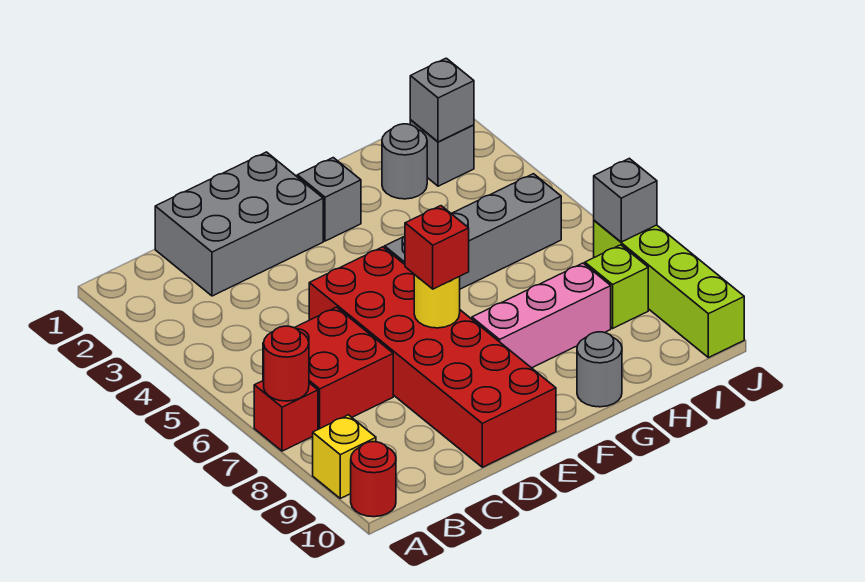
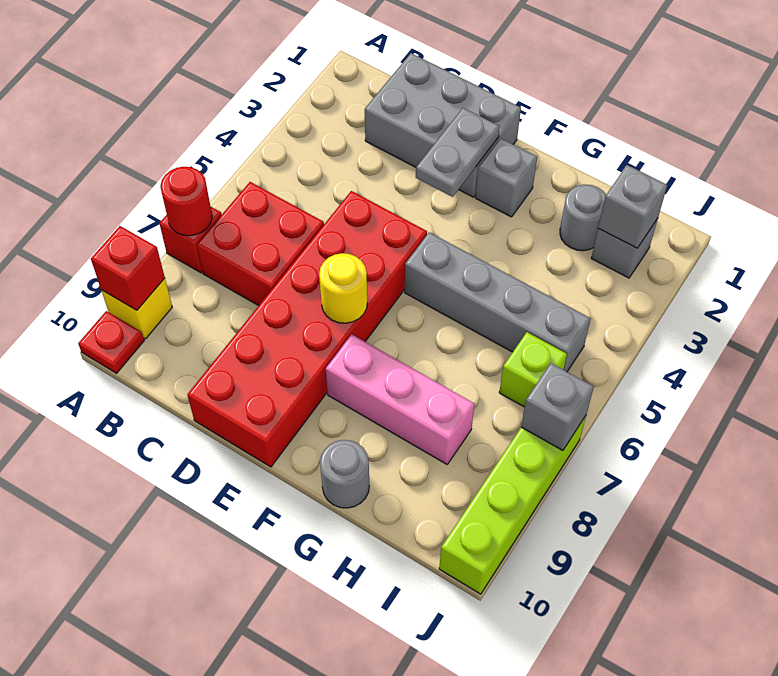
red round brick A10 level 1 -> red plate A10 level 1
none -> grey plate E2:E3 level 2
red brick E7 level 3 -> red brick A9 level 2
lime brick I8 level 1 -> lime brick I6 level 1

